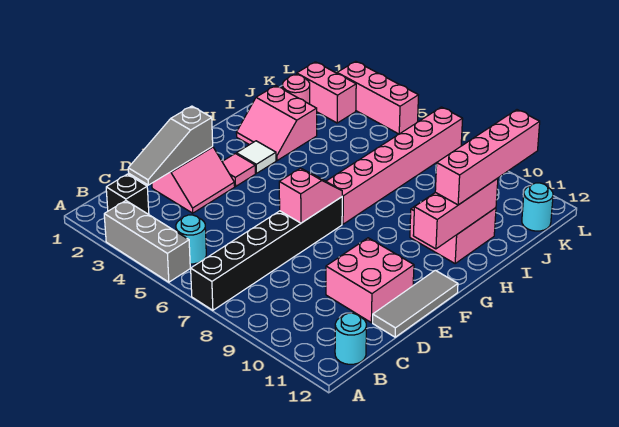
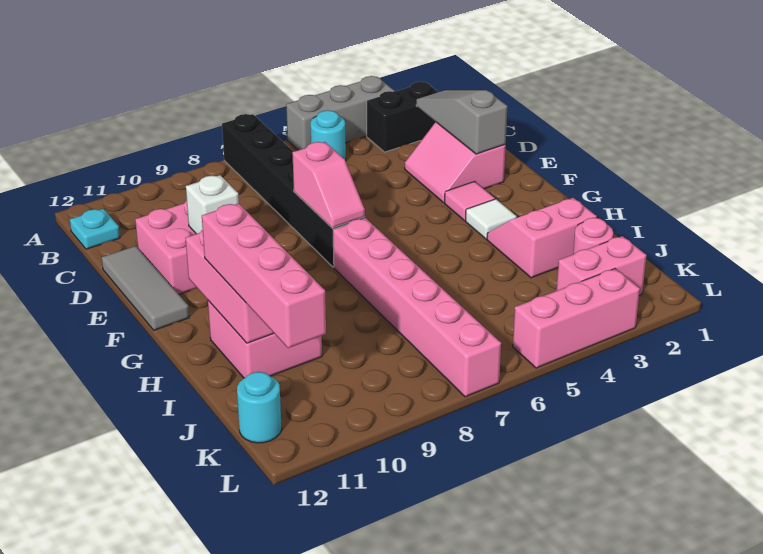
black brick B2 level 1 -> black brick B2:B3 level 1
cyan round brick B12 level 1 -> cyan plate B12 level 1
none -> white brick E10 level 2

